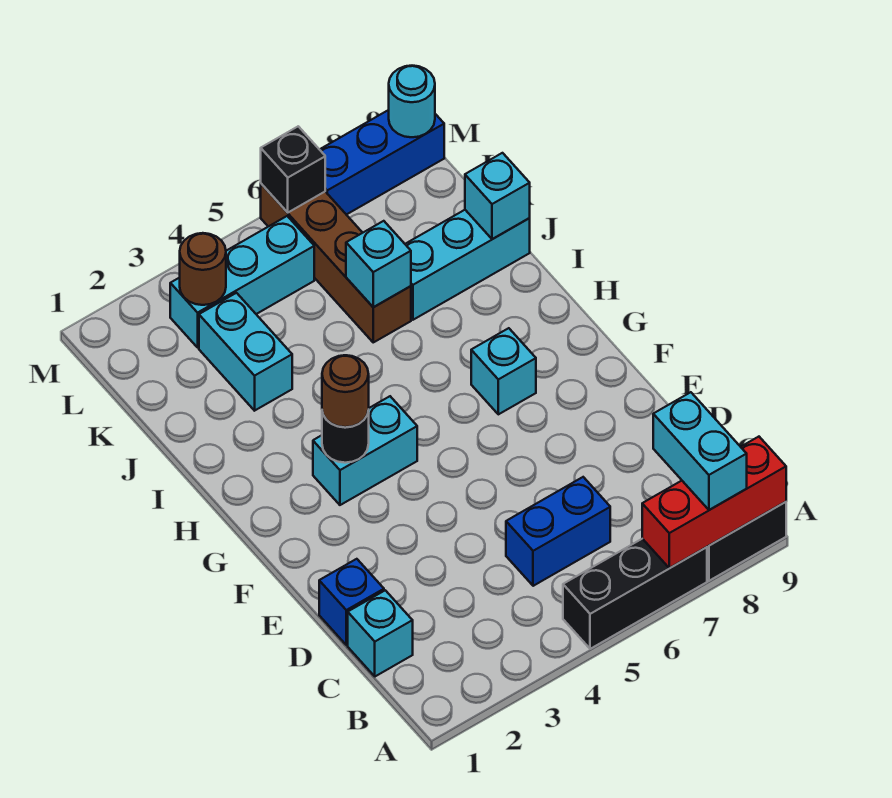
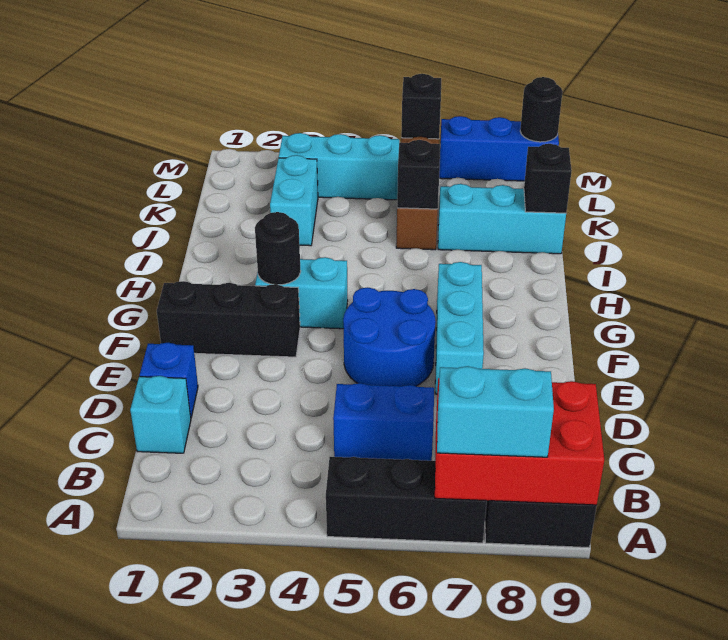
red brick A7:A9 level 2 -> red brick A7:B9 level 2
cyan brick A8:B8 level 3 -> cyan brick A7:A8 level 3
none -> blue round brick E5:F6 level 1
none -> black brick F1:F3 level 1
brown round brick G3 level 3 -> none
cyan brick G7 level 1 -> cyan brick E7:G7 level 1
cyan brick J6 level 2 -> black brick J6 level 2
cyan brick J9 level 2 -> black brick J9 level 2
brown round brick L3 level 2 -> none
cyan round brick M9 level 2 -> black round brick M9 level 2

